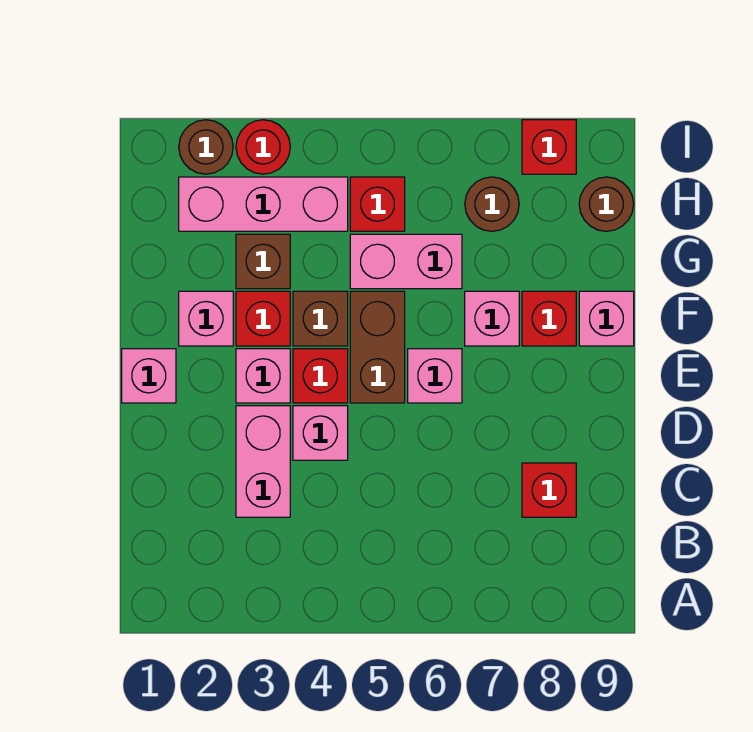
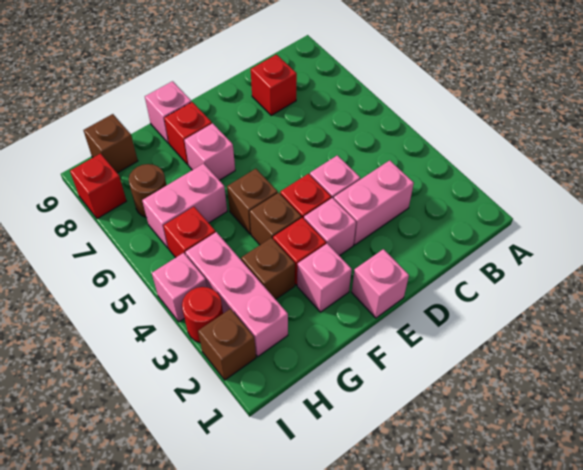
brown brick E5:F5 level 1 -> brown brick F5 level 1
pink brick E6 level 1 -> pink brick I4 level 1
pink brick G5:G6 level 1 -> pink brick G6:H6 level 1
brown round brick H9 level 1 -> brown brick H9 level 1
brown round brick I2 level 1 -> brown brick I2 level 1

